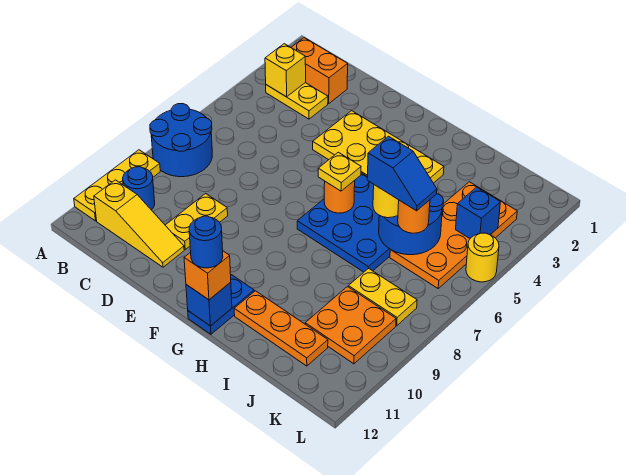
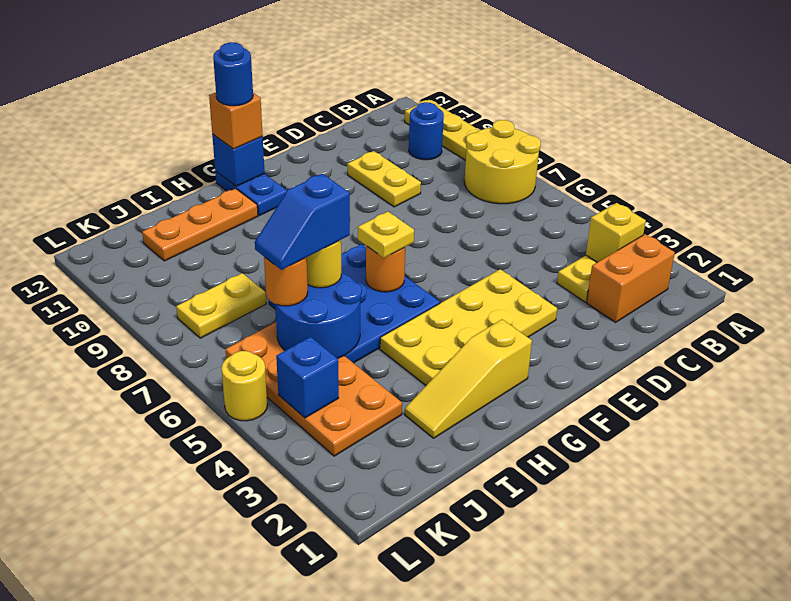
blue round brick A7:B8 level 1 -> yellow round brick A7:B8 level 1
yellow slope B11:D11 level 1 top B -> yellow slope G2:I2 level 1 top G
orange plate J9:K10 level 1 -> none

